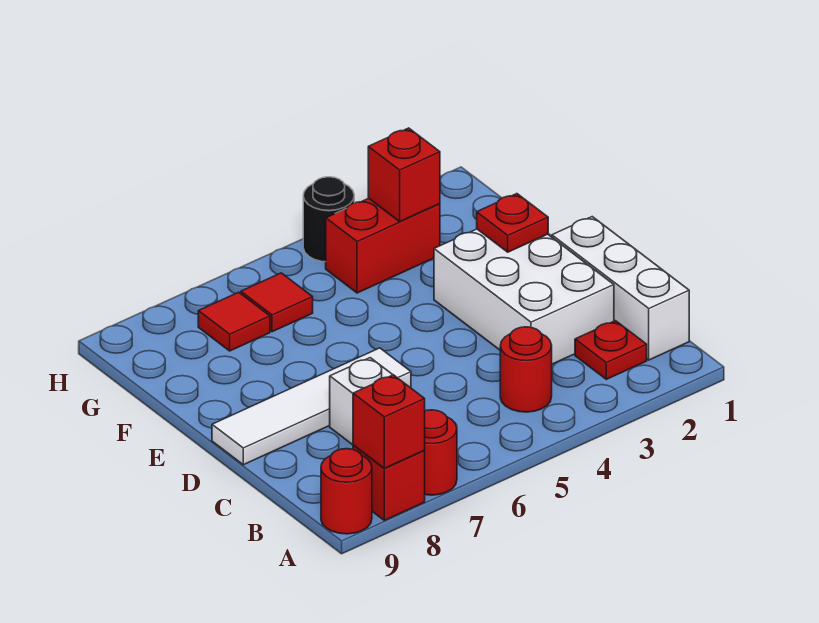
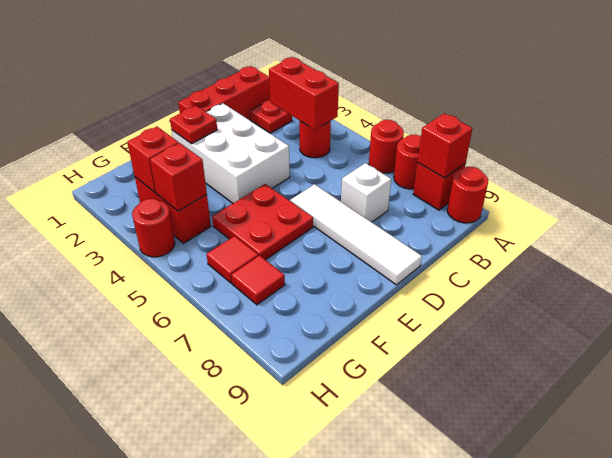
none -> red round brick A6 level 1
white brick B1:D1 level 1 -> red brick B1:D1 level 1
none -> red brick B3:B4 level 2
white brick C2:E3 level 1 -> white brick D2:E4 level 1
none -> red plate E5:F6 level 1
none -> red brick G4 level 2
black round brick H4 level 1 -> red round brick H4 level 1

